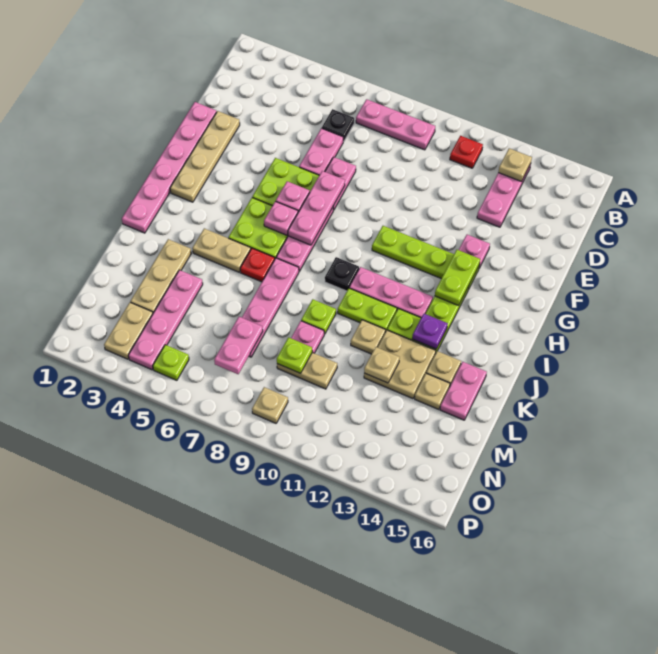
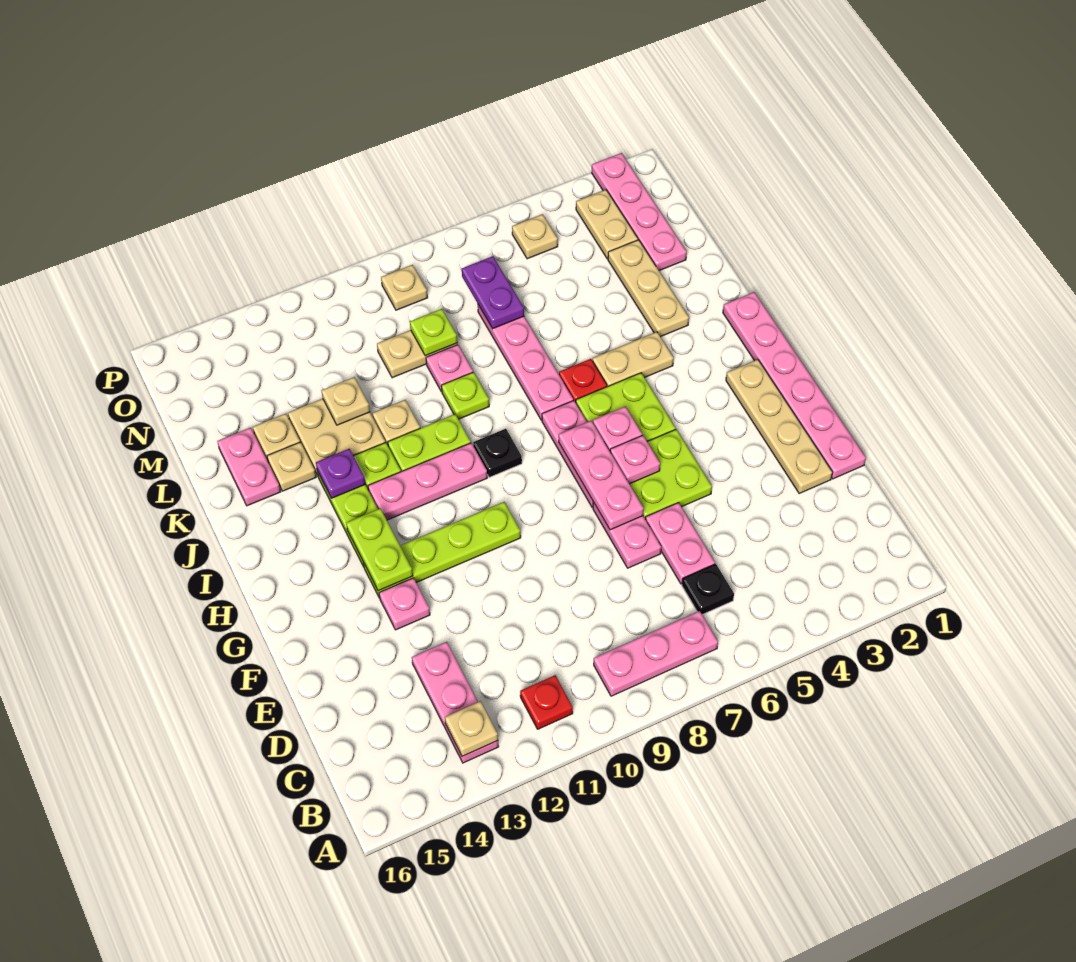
pink plate L4:O4 level 1 -> pink plate M2:P2 level 1
pink plate M7:N7 level 2 -> purple plate M7:N7 level 2
lime plate O5 level 1 -> tan plate O5 level 1

